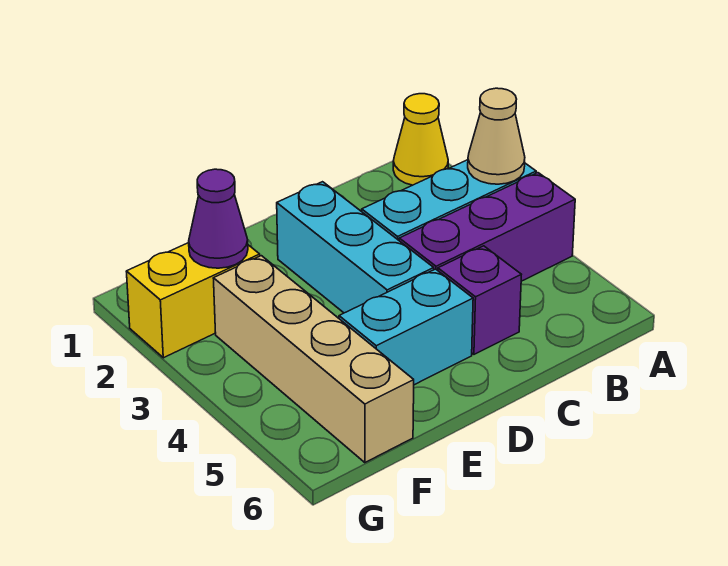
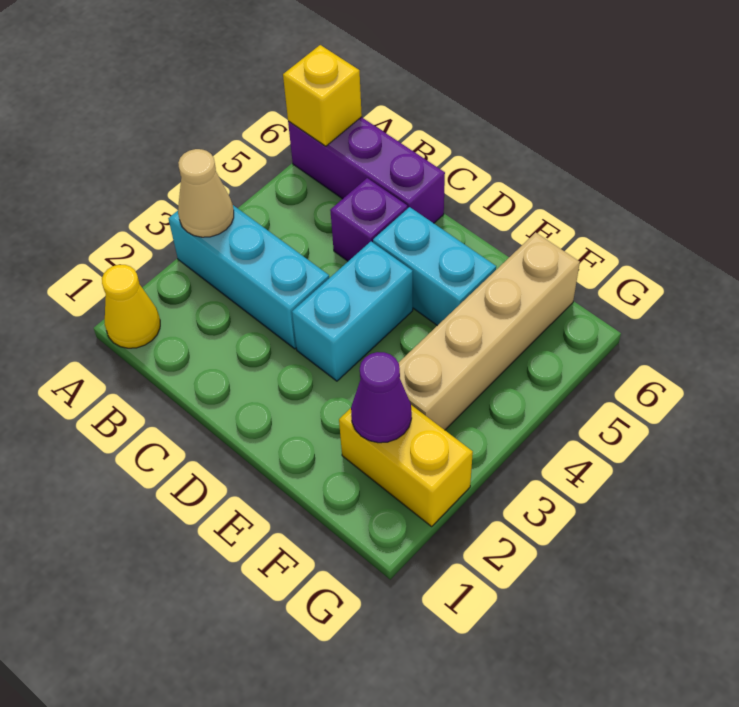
purple brick A4:C4 level 1 -> purple brick A6:C6 level 1
none -> yellow brick A6 level 2
cyan brick D2:D4 level 1 -> cyan brick D3:D4 level 1

